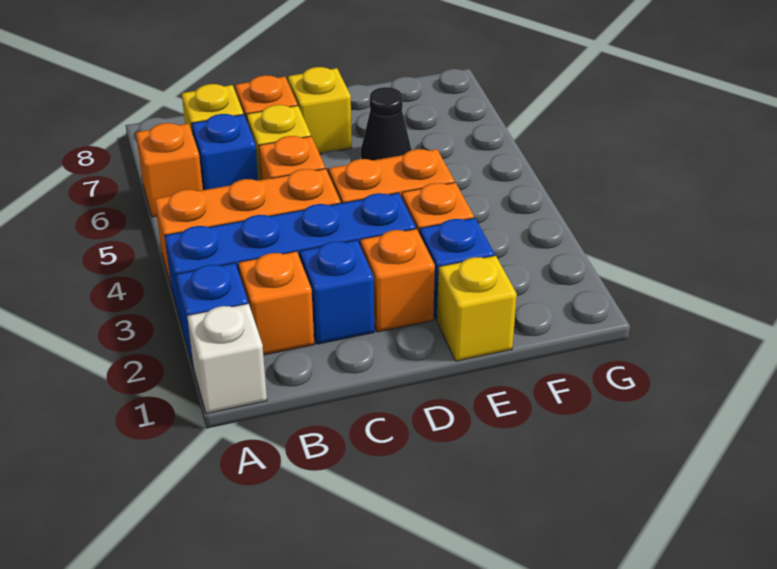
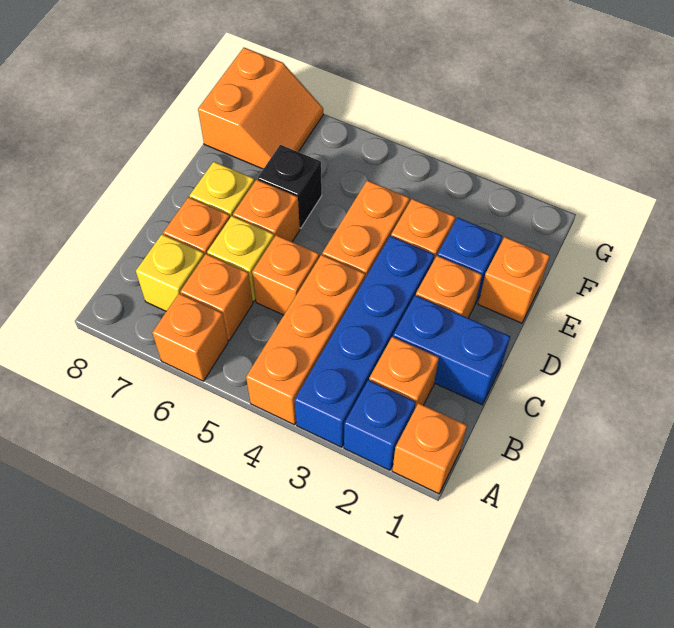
white brick A1 level 1 -> orange brick A1 level 1
blue brick B6 level 1 -> orange brick B6 level 1
blue brick C2 level 1 -> blue brick C1:C2 level 1
none -> orange brick D6 level 1
yellow brick E1 level 1 -> orange brick E1 level 1
black cone E6 level 1 -> black brick E6 level 1
none -> orange slope F7:G8 level 1 top 8

